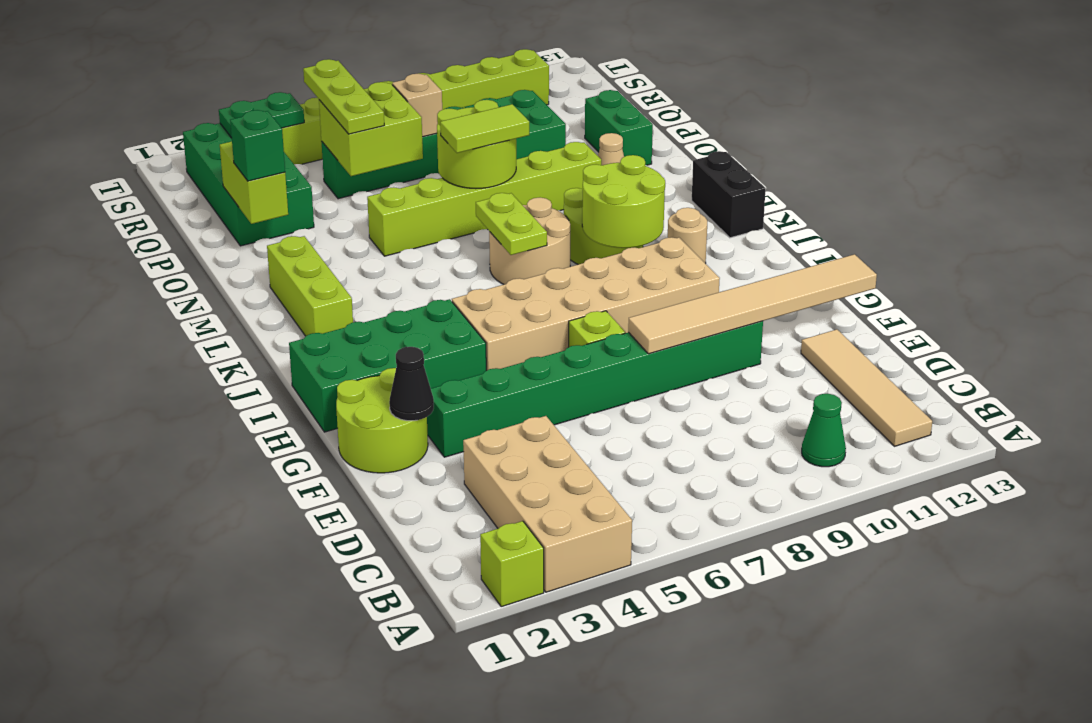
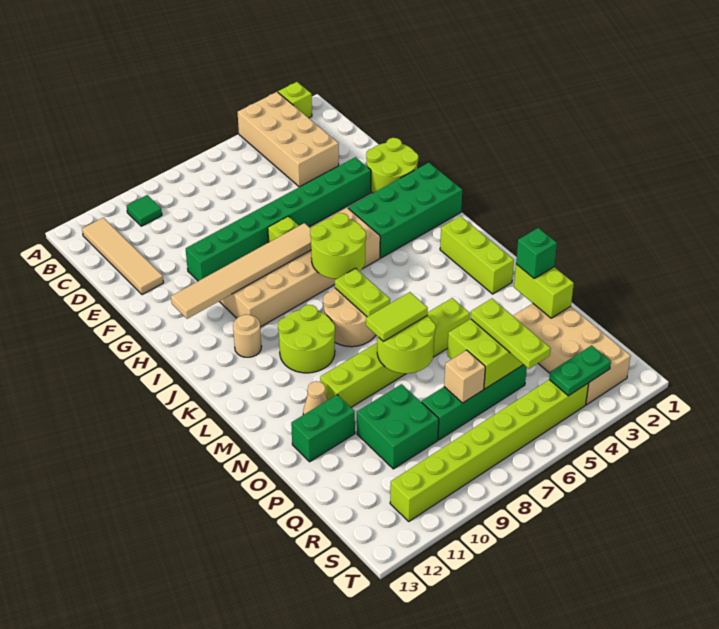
green cone B10 level 1 -> green tile B10 level 1
black cone F2 level 2 -> none
tan tile F8:F13 level 2 -> tan tile H7:H12 level 2
lime round brick J9:K10 level 2 -> lime round brick I6:J7 level 2
black brick K13:L13 level 1 -> none
green brick O12:P12 level 1 -> green brick O11:O12 level 1
green brick P2:S3 level 1 -> tan brick P2:S3 level 1

